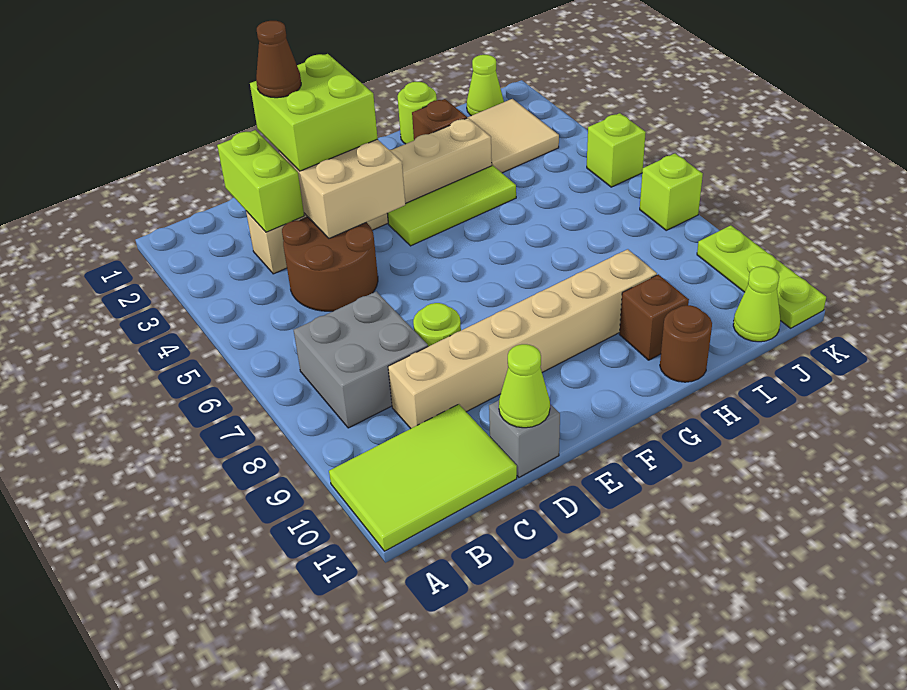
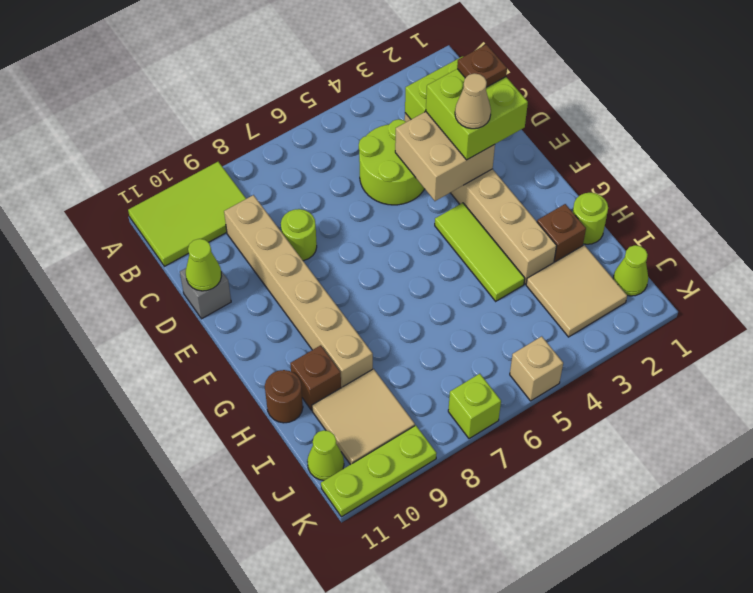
lime tile A10:C11 level 1 -> lime tile A9:B11 level 1
grey brick B7:C8 level 1 -> none
brown round brick C4:D5 level 1 -> lime round brick C4:D5 level 1
brown cone D2 level 4 -> brown plate D2 level 4
none -> tan cone E3 level 4
none -> tan tile I9:J10 level 1
lime brick K5 level 1 -> tan brick K5 level 1

